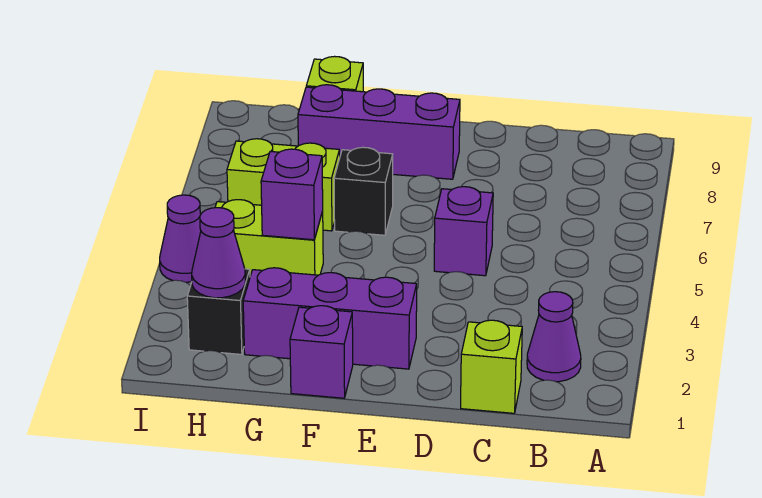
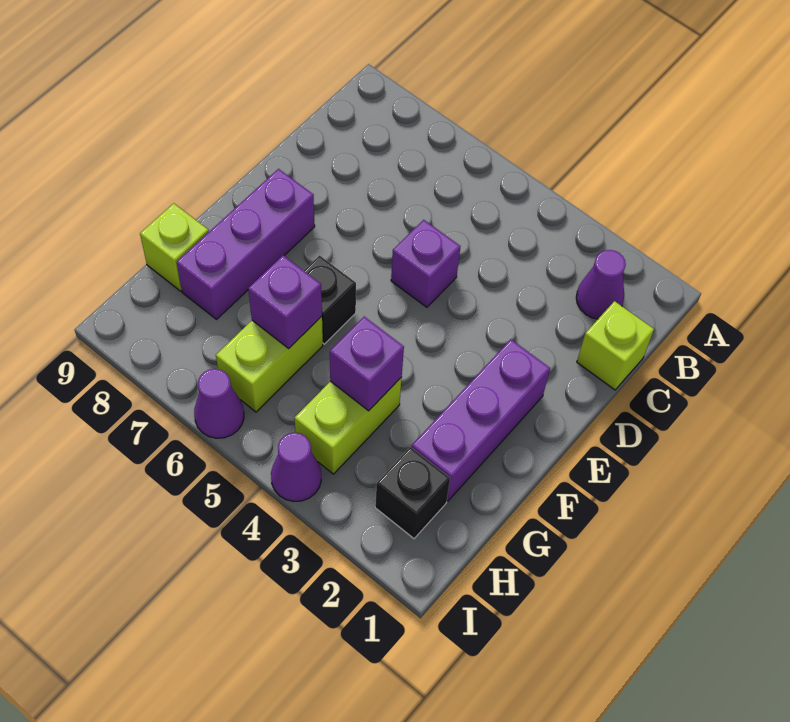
purple brick F1 level 1 -> purple brick G6 level 2
purple cone H2 level 2 -> purple cone I6 level 1

